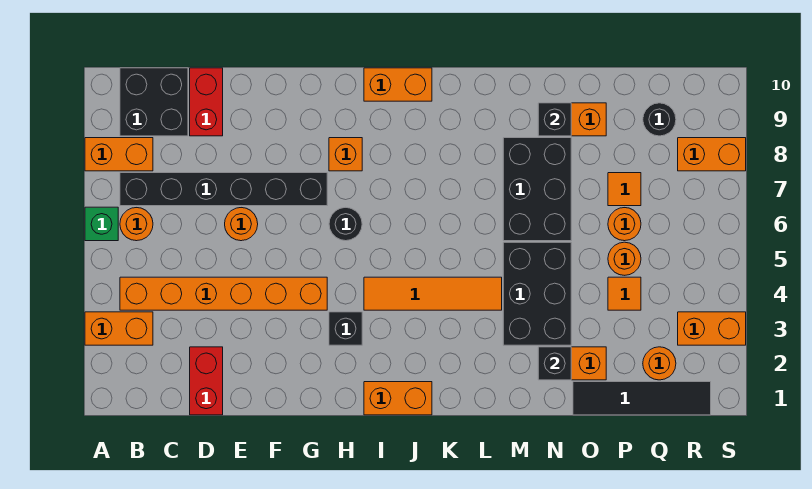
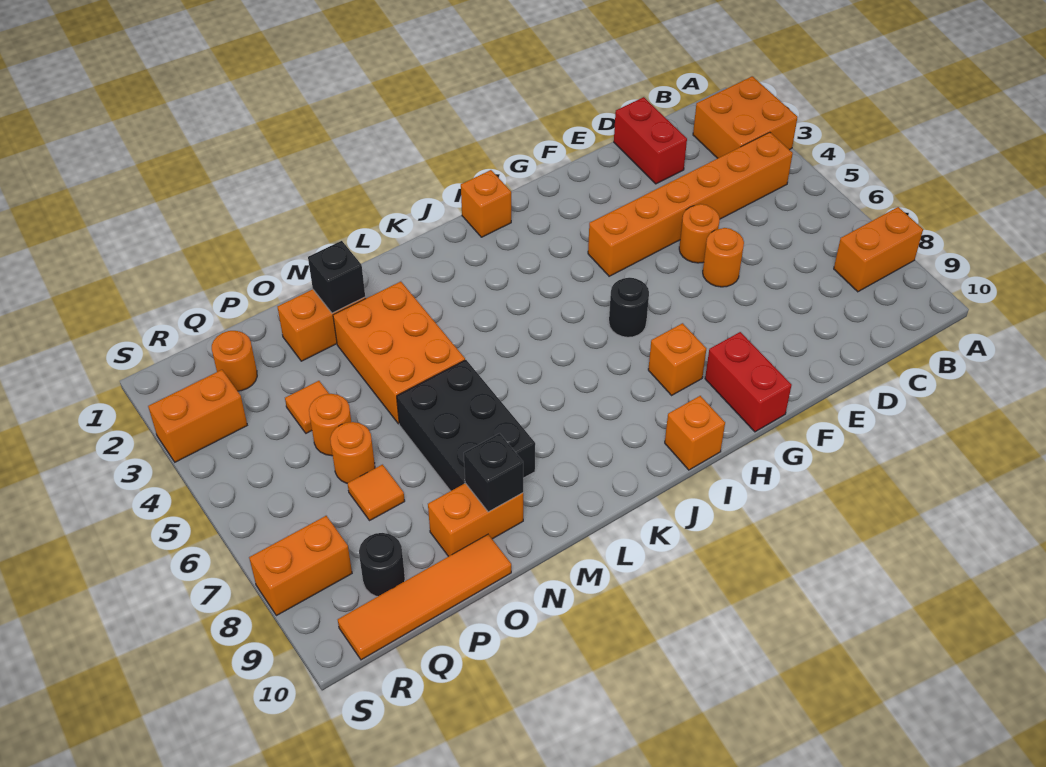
orange brick A3:B3 level 1 -> orange brick A2:B3 level 1
green brick A6 level 1 -> none
orange round brick B6 level 1 -> orange round brick E5 level 1
black brick B7:G7 level 1 -> none
black brick B9:C10 level 1 -> none
red brick D9:D10 level 1 -> red brick G9:G10 level 1
black brick H3 level 1 -> none
orange brick I1:J1 level 1 -> orange brick I1 level 1
orange tile I4:L4 level 1 -> orange tile O10:R10 level 1
orange brick I10:J10 level 1 -> orange brick I10 level 1
black brick M3:N5 level 1 -> orange brick M3:N5 level 1
black tile O1:R1 level 1 -> none

